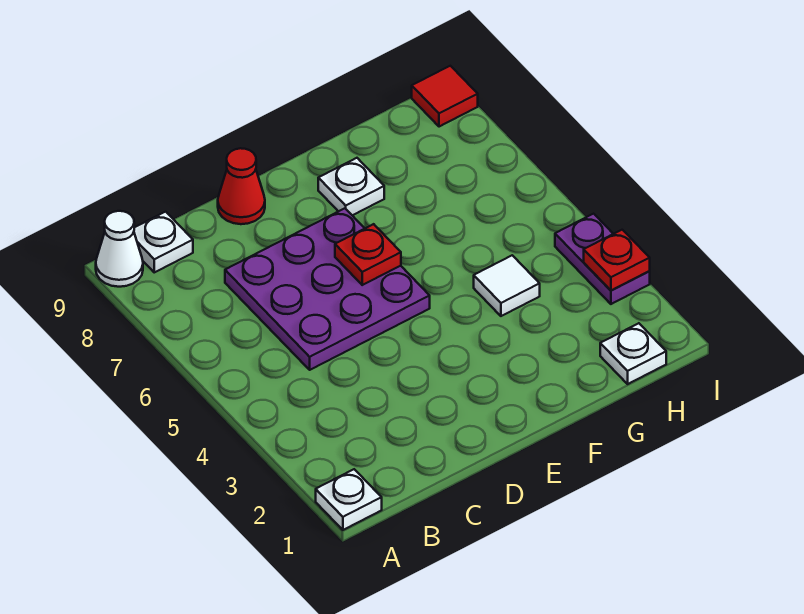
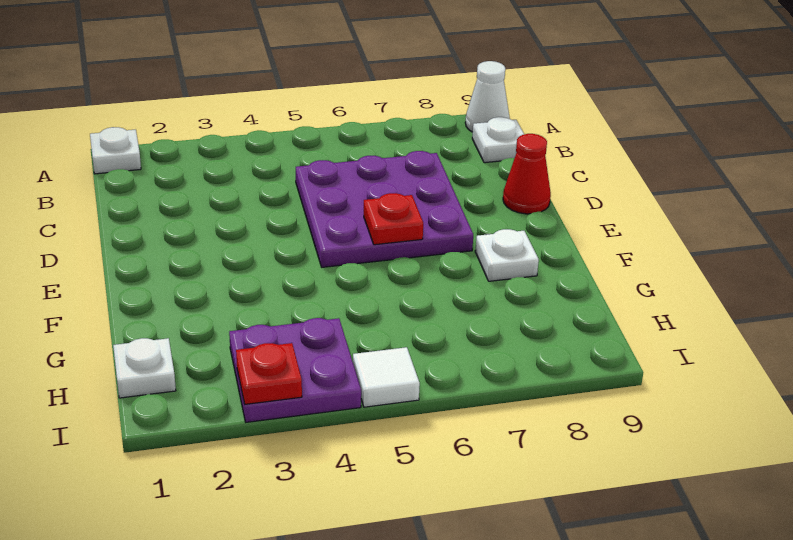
white tile G4 level 1 -> white tile I5 level 1
purple plate I3:I4 level 1 -> purple plate H3:I4 level 1
red tile I9 level 1 -> none

